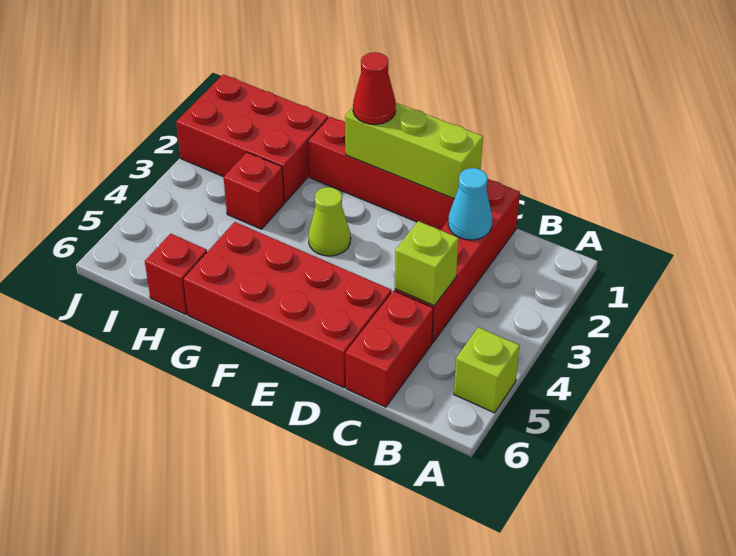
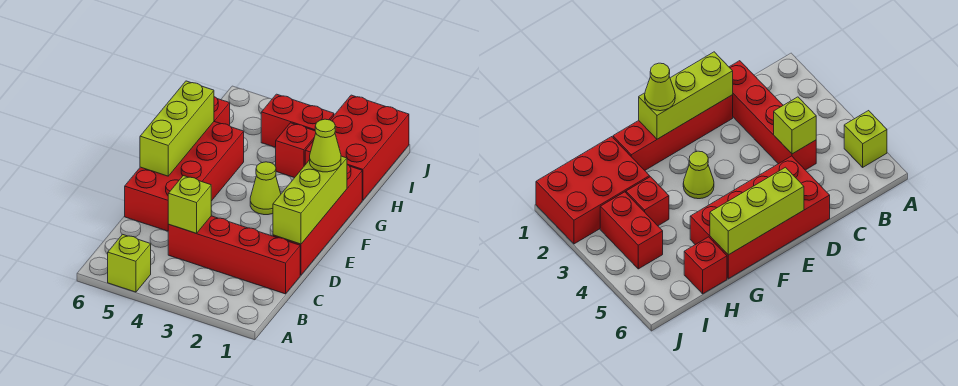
cyan cone C2 level 2 -> none
red brick C5:C6 level 1 -> red brick I3:I4 level 1
none -> lime brick E6:G6 level 2
red cone F1 level 3 -> lime cone F1 level 3

